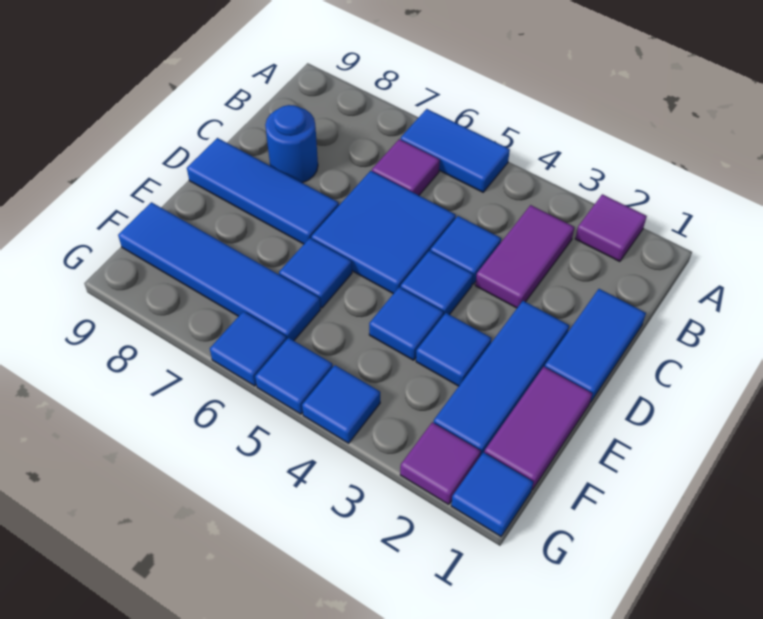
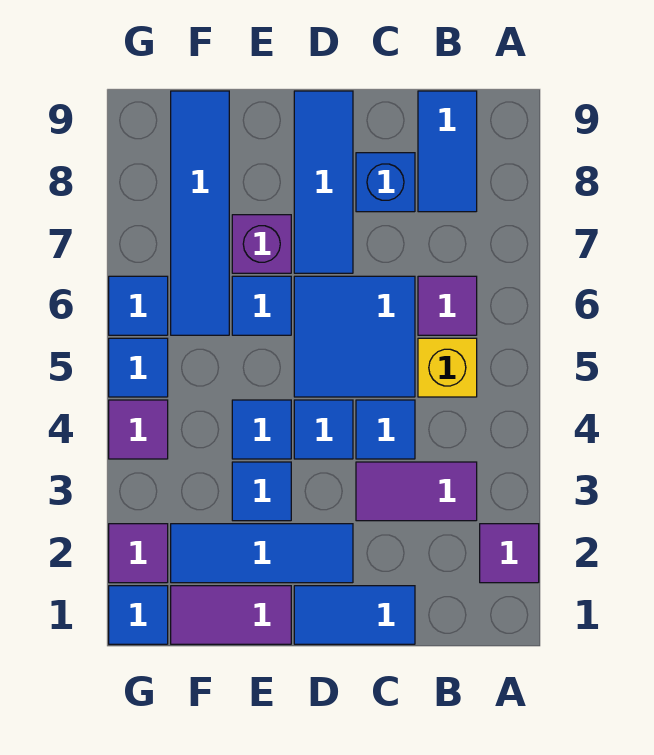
blue tile A5:A6 level 1 -> blue tile B8:B9 level 1
none -> yellow brick B5 level 1
blue round brick C8 level 1 -> blue brick C8 level 1
none -> purple brick E7 level 1
blue tile G4 level 1 -> purple tile G4 level 1

